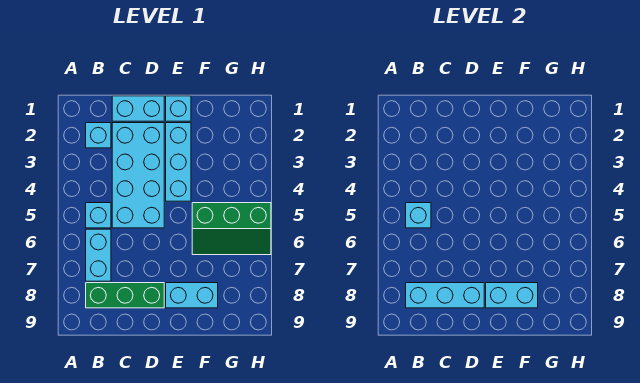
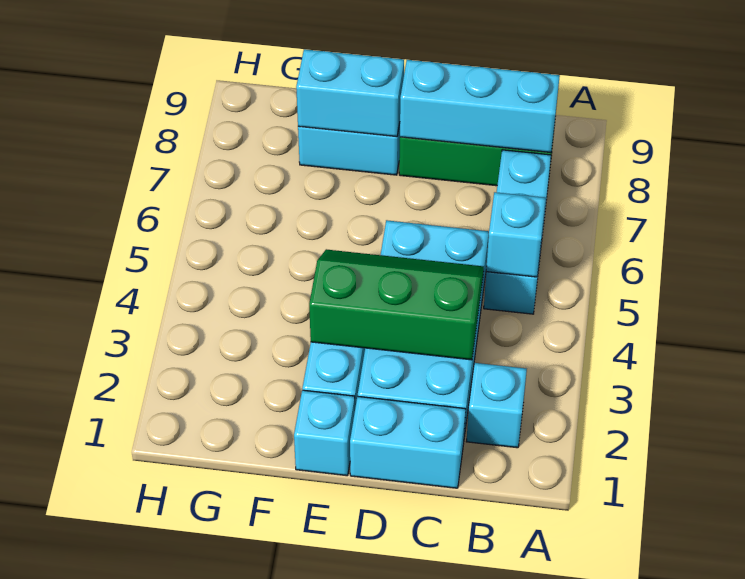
green slope F5:H6 level 1 top 5 -> green slope C3:E4 level 2 top 3

